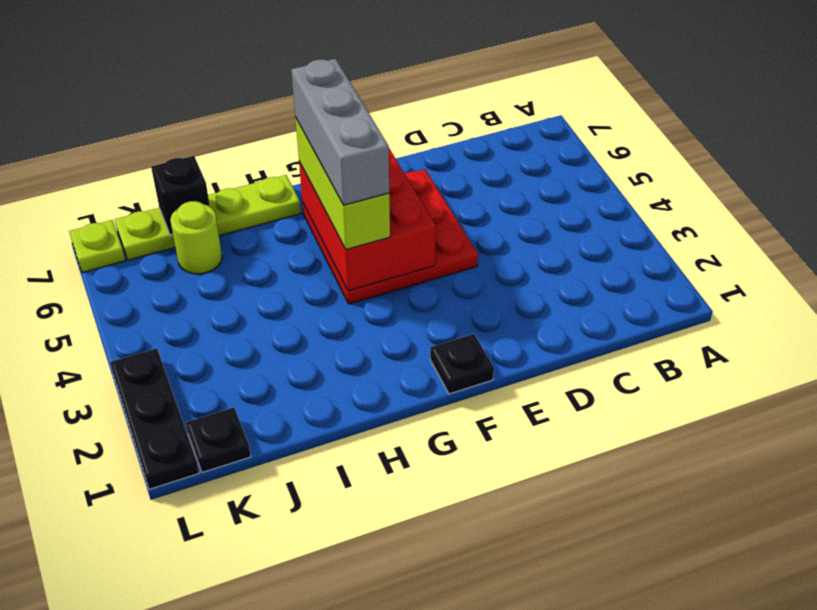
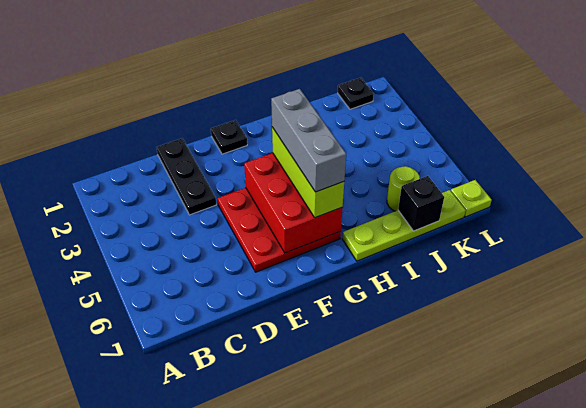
black plate L1:L3 level 1 -> black plate D1:D3 level 1

